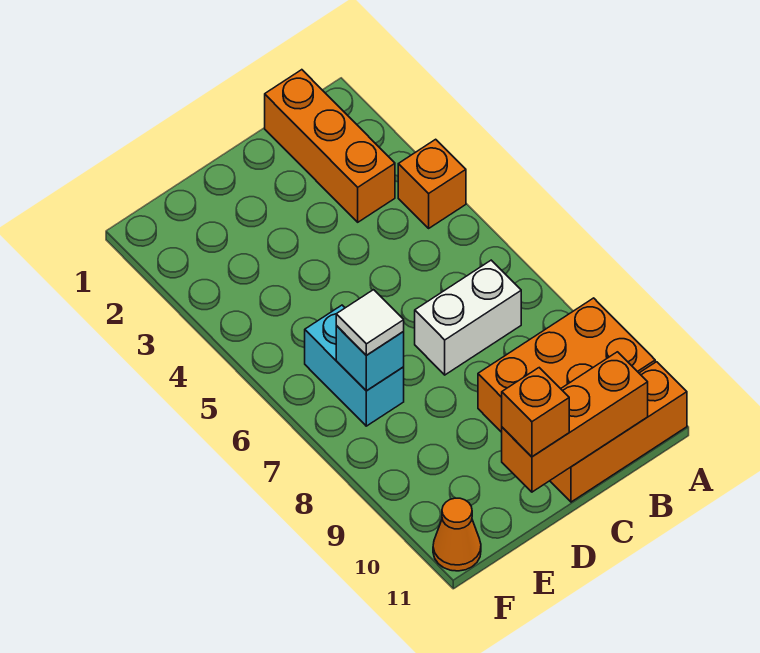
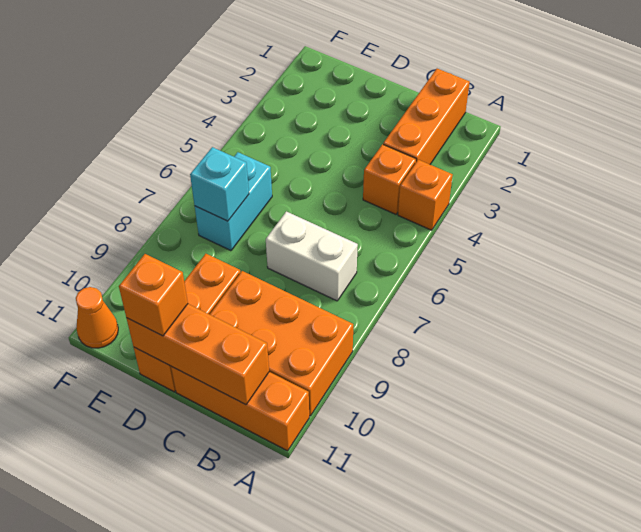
none -> orange brick B4 level 1
none -> orange brick D9:D11 level 1
white tile E7 level 3 -> none

